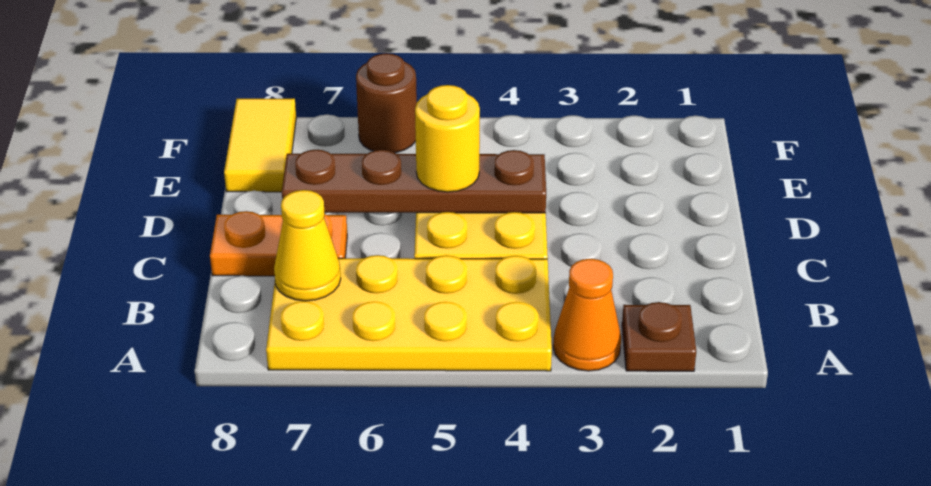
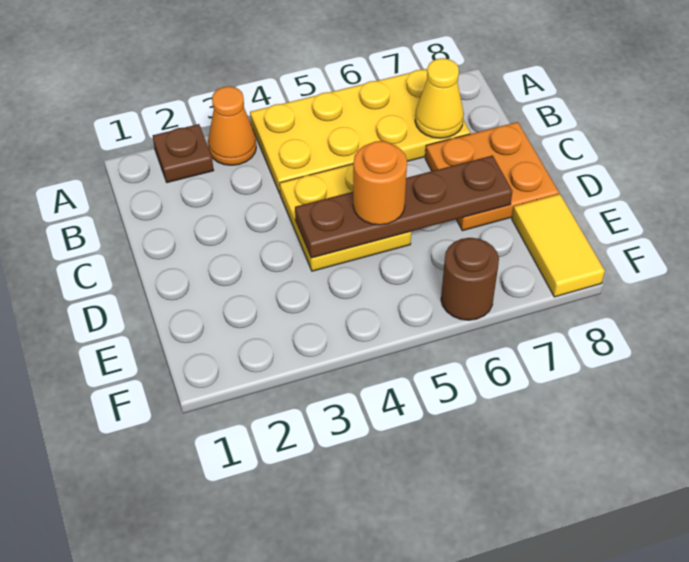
orange plate C7:C8 level 1 -> orange plate C7:D8 level 1
yellow round brick D5 level 3 -> orange round brick D5 level 3

